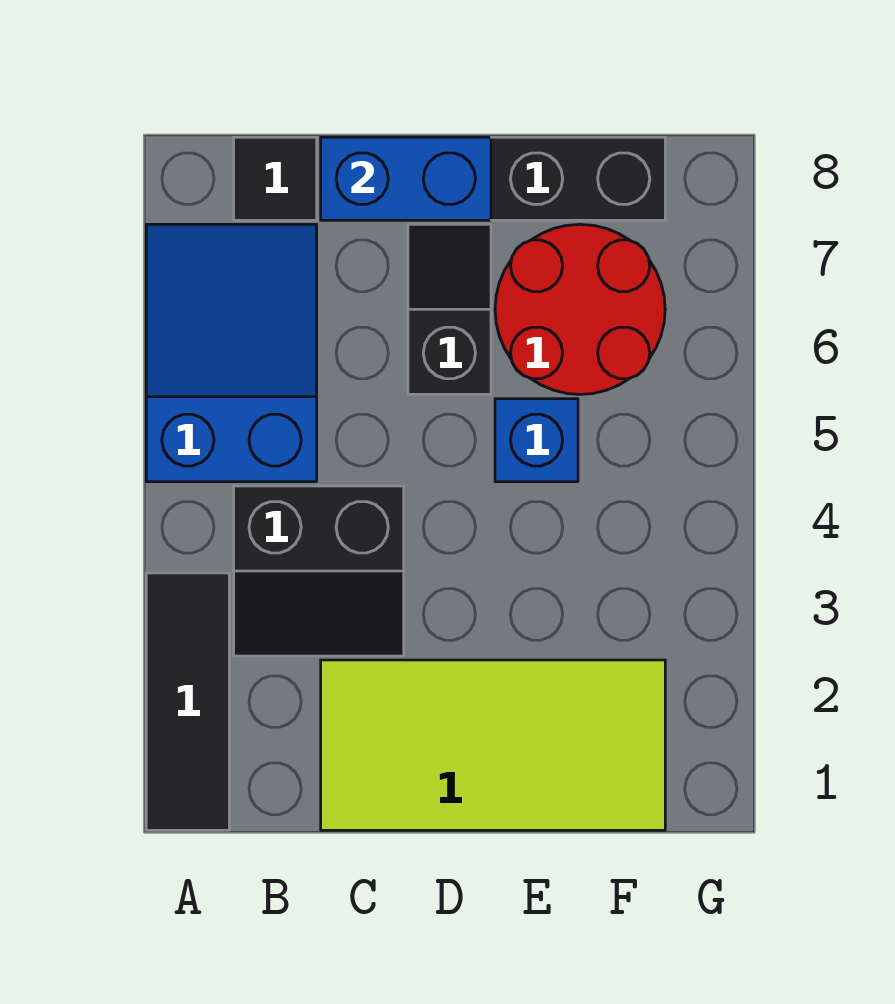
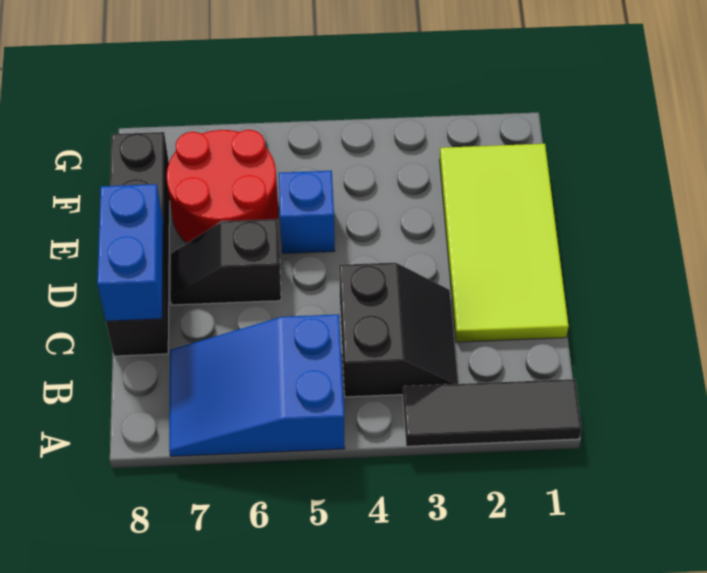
black tile B8 level 1 -> none

